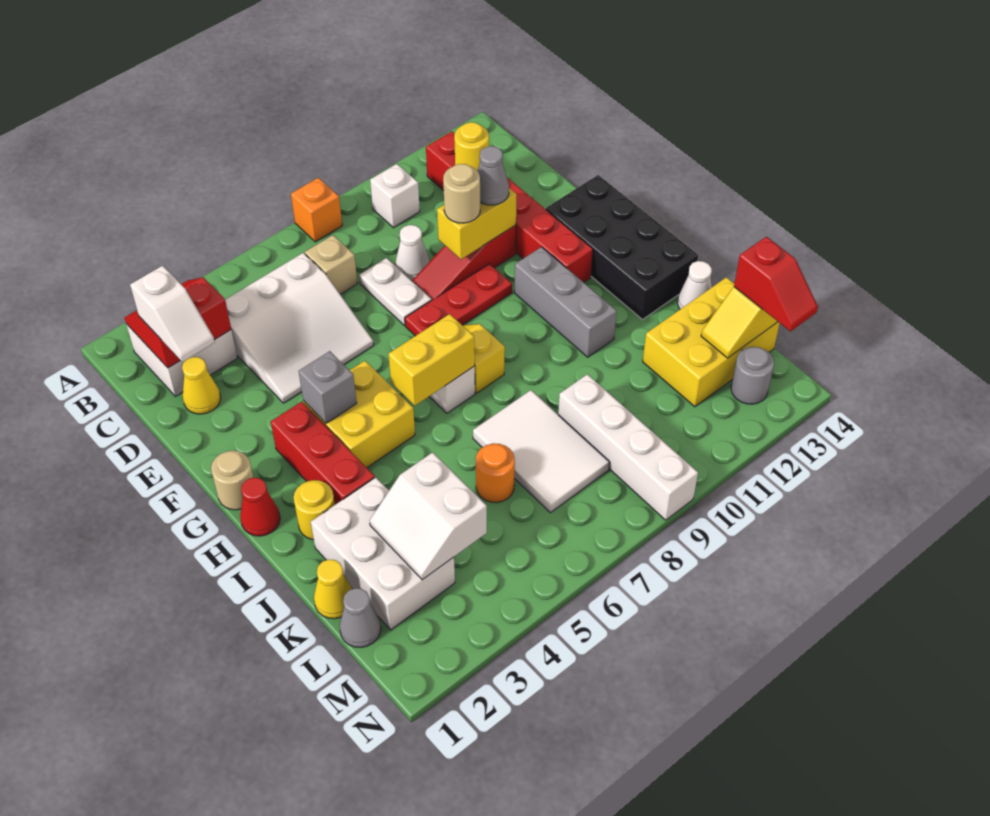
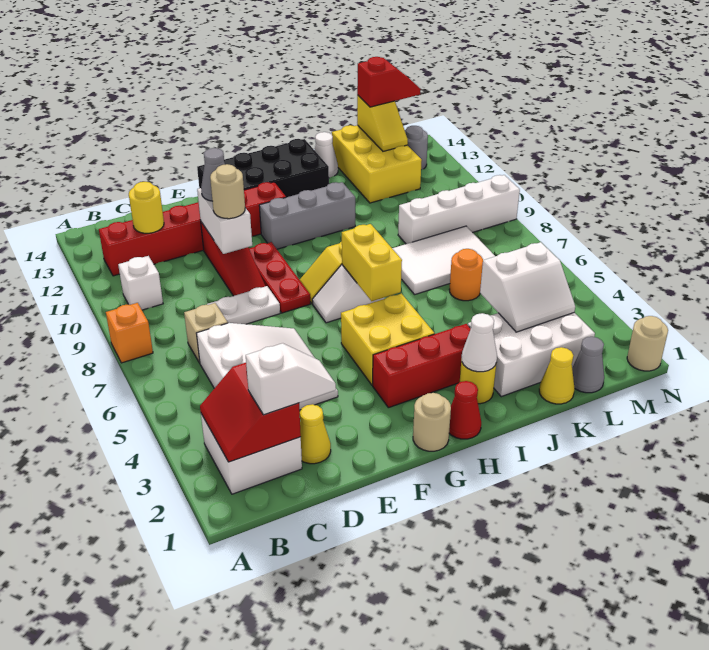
white cone D9 level 1 -> white cone I2 level 2
yellow brick E10:E11 level 2 -> white brick E10:E11 level 2
grey brick G4 level 2 -> none
none -> tan round brick N1 level 1

